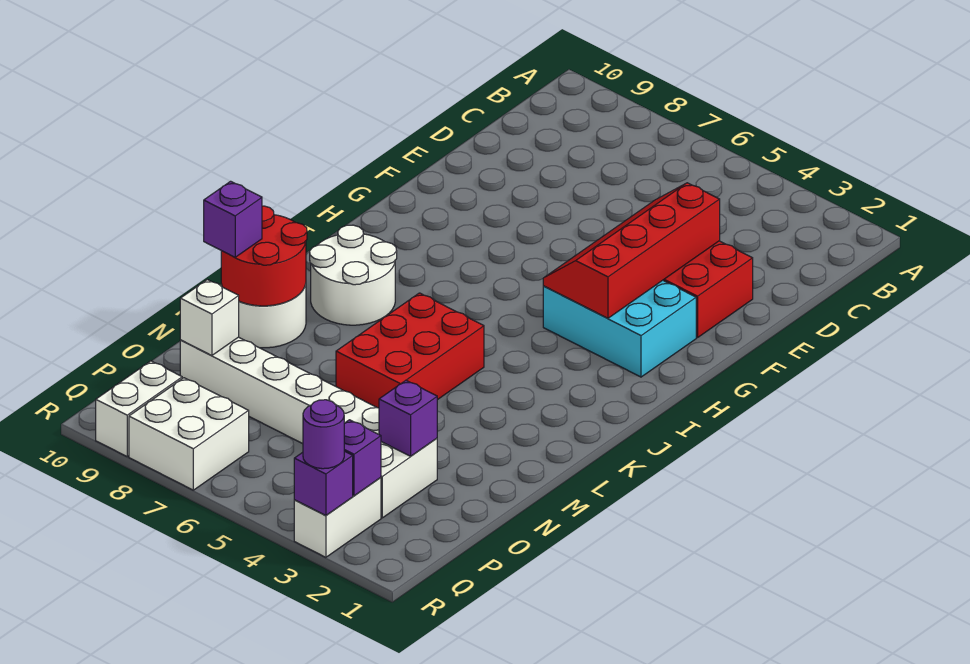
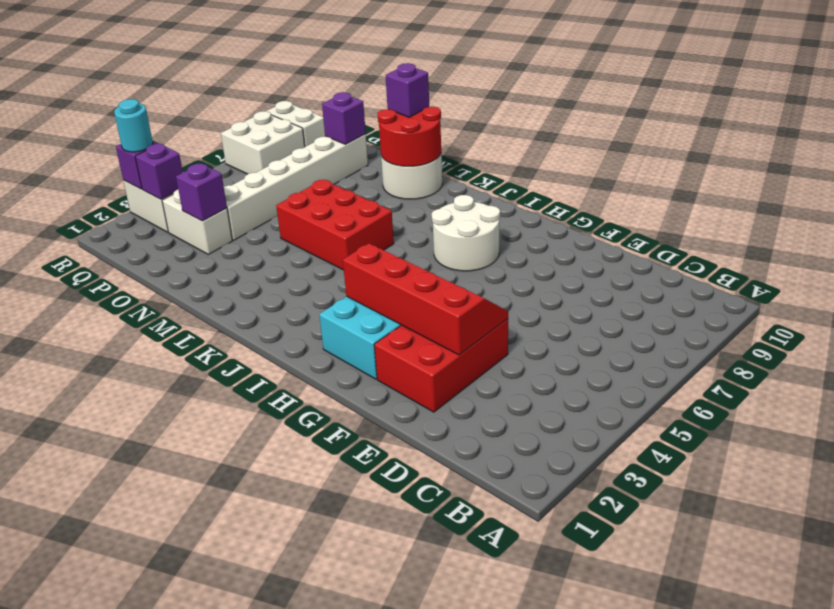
white round brick J8:K9 level 1 -> white round brick H7:I8 level 1
white brick O9 level 2 -> purple brick O9 level 2
purple round brick R3 level 3 -> cyan round brick R3 level 3

